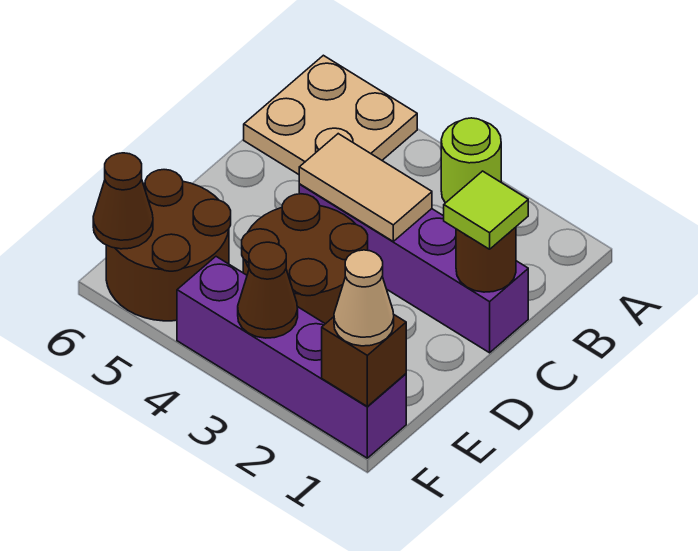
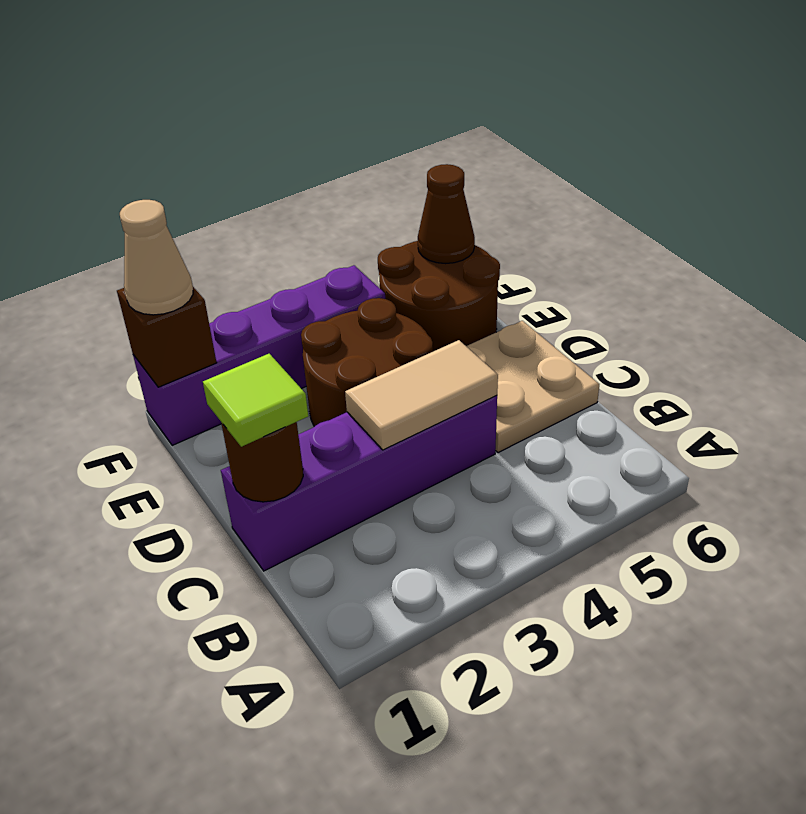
lime round brick A3 level 1 -> none
tan plate A5:B6 level 1 -> tan plate C5:D6 level 1
brown cone F3 level 2 -> none

